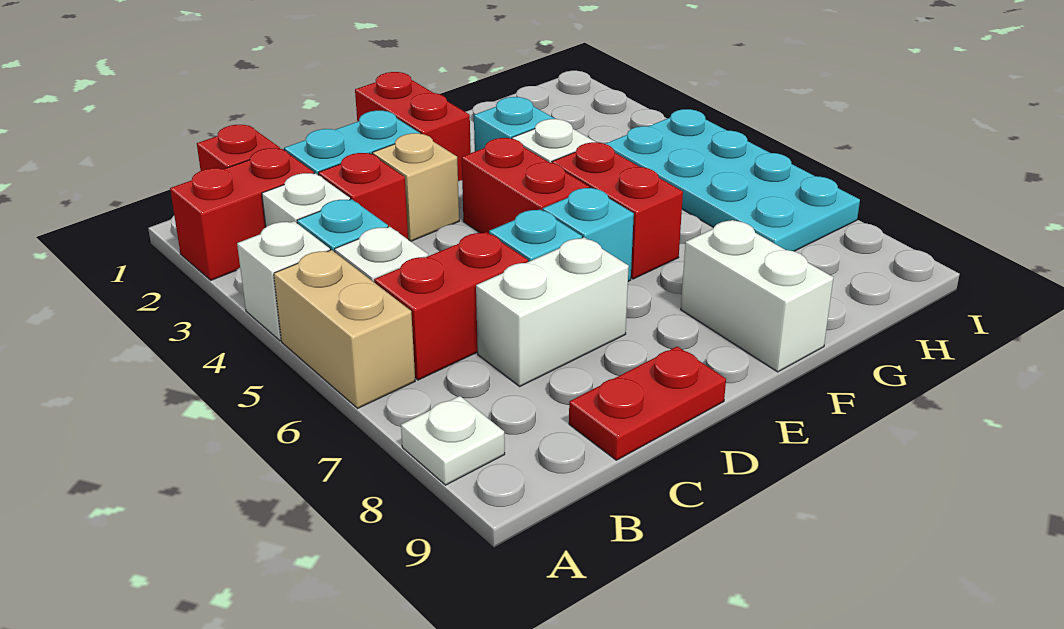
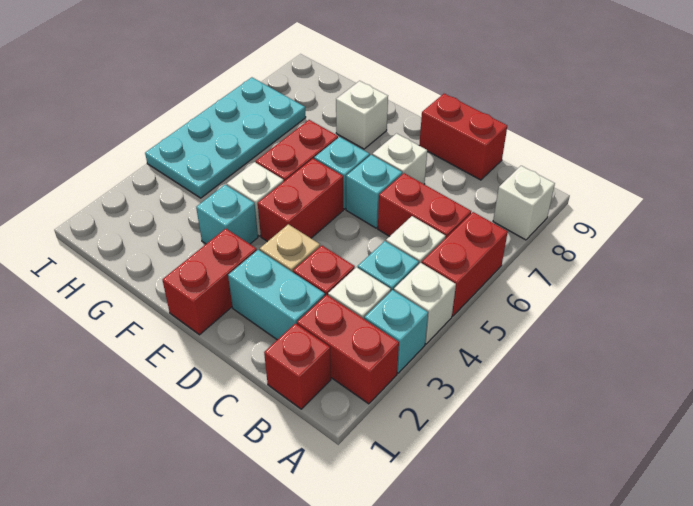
none -> cyan brick A3 level 1
tan brick A5:A6 level 1 -> red brick A5:A6 level 1
white plate A8 level 1 -> white brick A8 level 1
white brick C7:D7 level 1 -> white brick D7 level 1
red plate C9:D9 level 1 -> red brick C9:D9 level 1
white brick F8:F9 level 1 -> white brick F8 level 1

